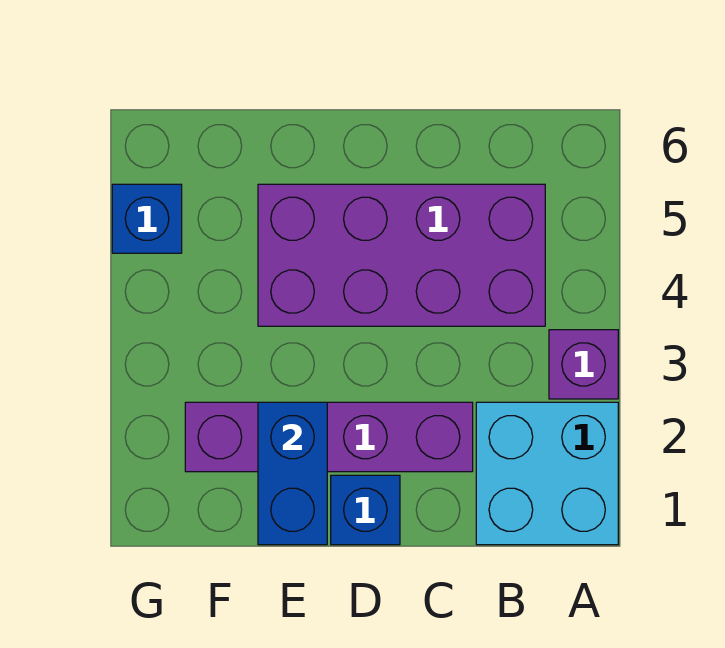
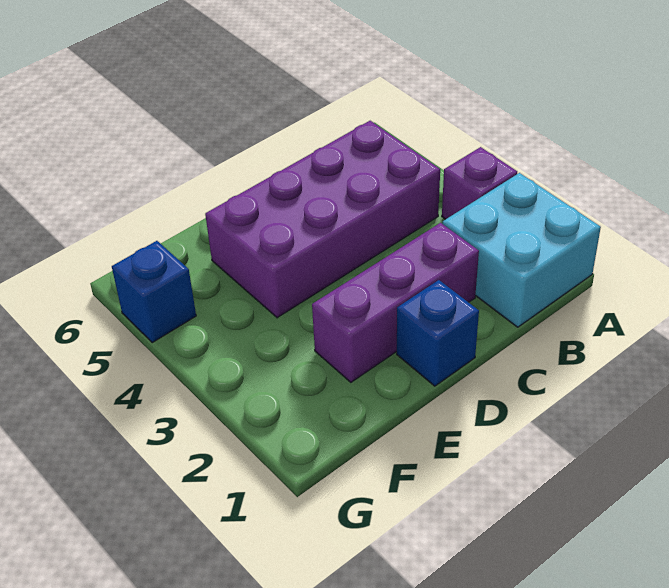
purple brick C2:F2 level 1 -> purple brick C2:E2 level 1
blue brick E1:E2 level 2 -> none

